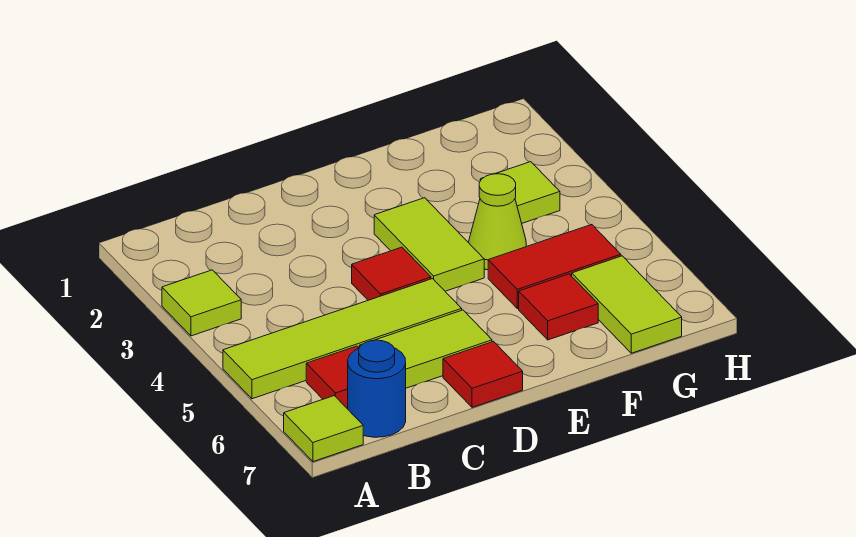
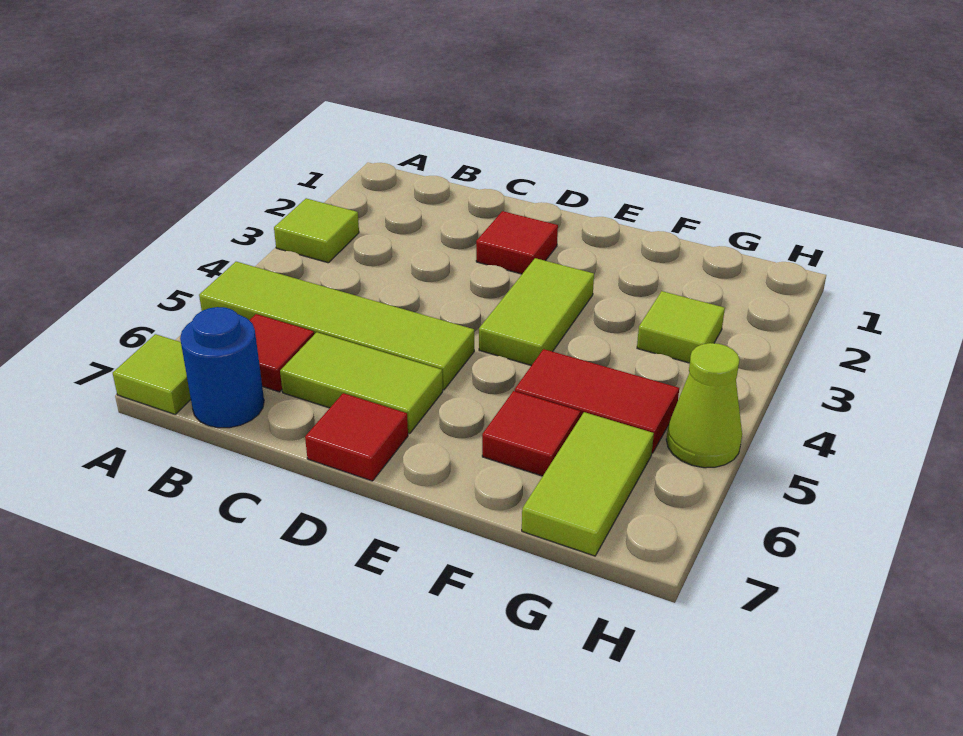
red tile D4 level 1 -> red tile D2 level 1
lime cone F4 level 1 -> lime cone H5 level 1

